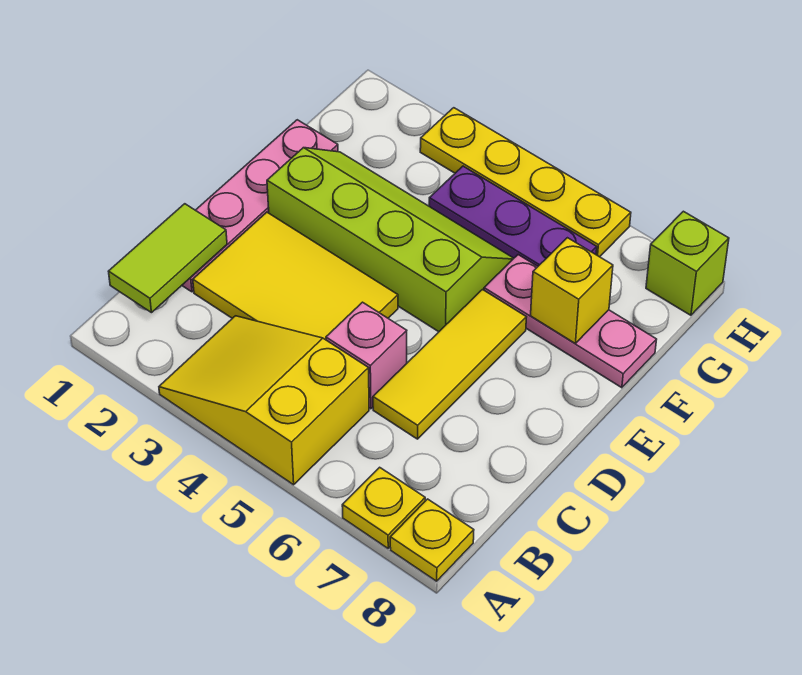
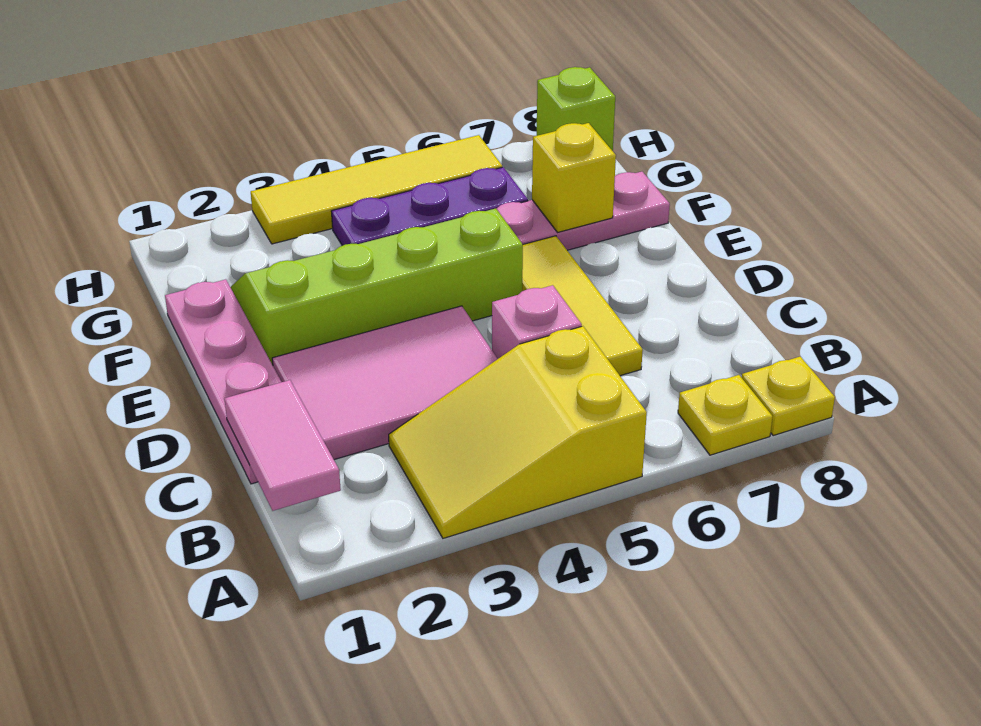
lime tile B1:C1 level 2 -> pink tile B1:C1 level 2
yellow tile C2:D4 level 1 -> pink tile C2:D4 level 1
yellow plate H3:H6 level 1 -> yellow tile H3:H6 level 1

